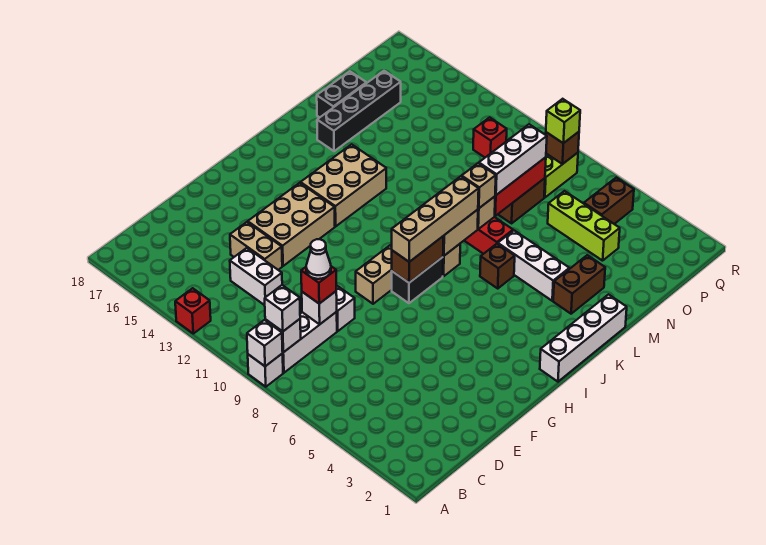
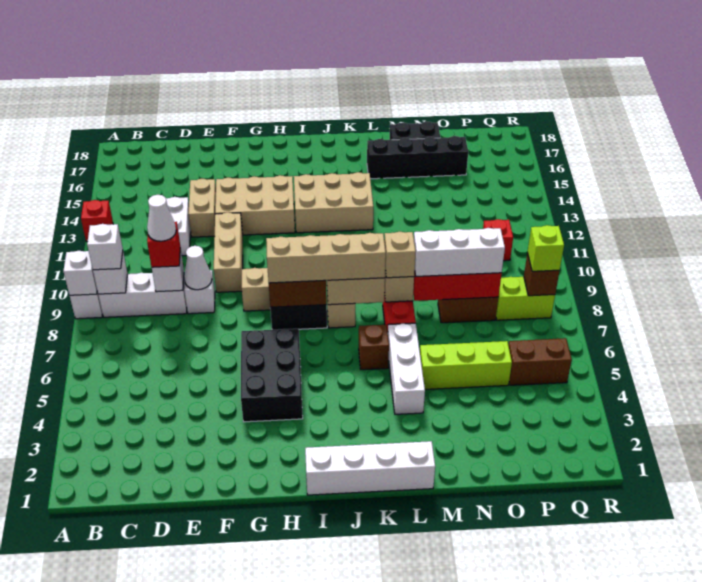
none -> white cone E9 level 2
none -> tan brick F10:F12 level 1
none -> black brick G4:H6 level 1
brown brick L3:M3 level 1 -> none
lime brick O4:O6 level 1 -> lime brick M5:O5 level 1

